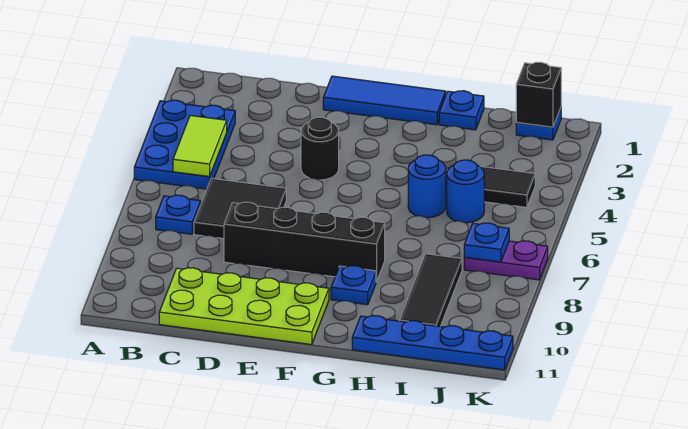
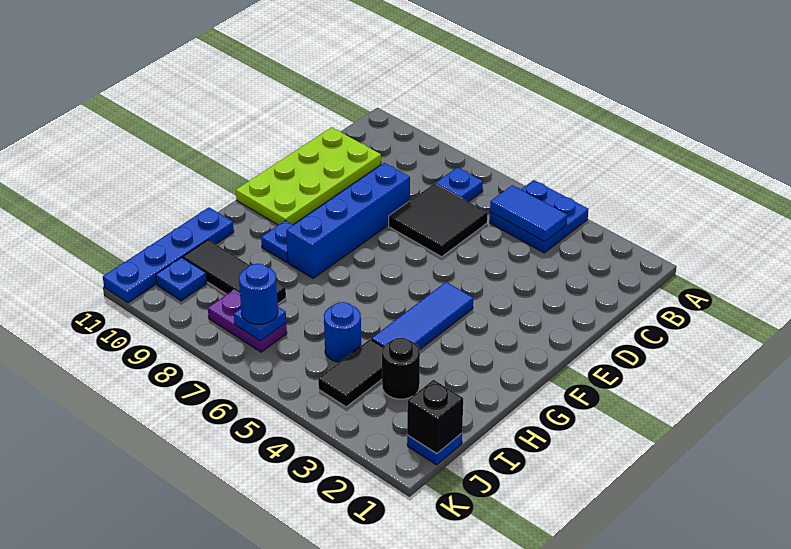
blue plate A3:B5 level 1 -> blue plate A4:B5 level 1
lime tile B4:B5 level 2 -> blue tile B4:B5 level 2
black brick D8:G8 level 1 -> blue brick D8:G8 level 1
blue tile E1:G1 level 1 -> blue tile F4:H4 level 1
black round brick E4 level 1 -> black round brick I3 level 1
blue plate H1 level 1 -> blue plate J10 level 1
blue round brick H5 level 1 -> blue round brick J7 level 3
purple plate J7:K7 level 1 -> purple plate J7:J8 level 1

